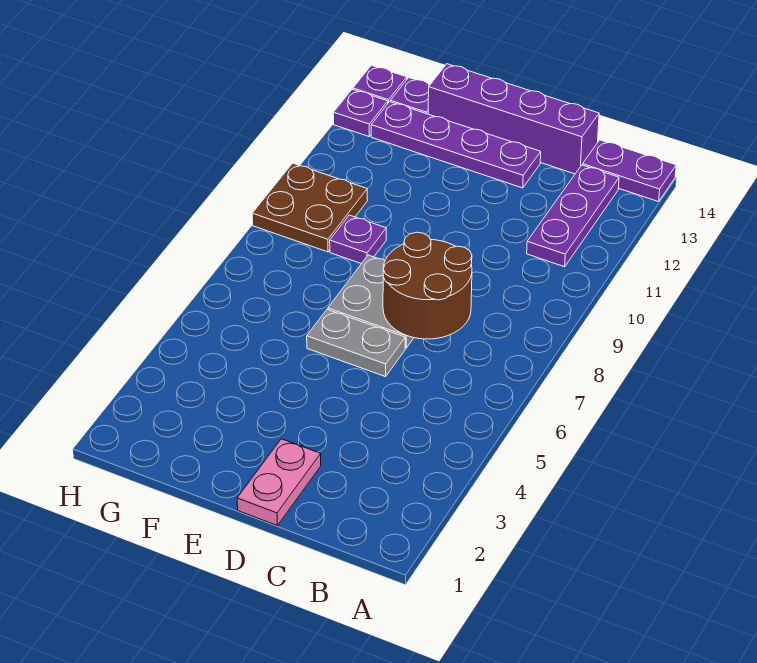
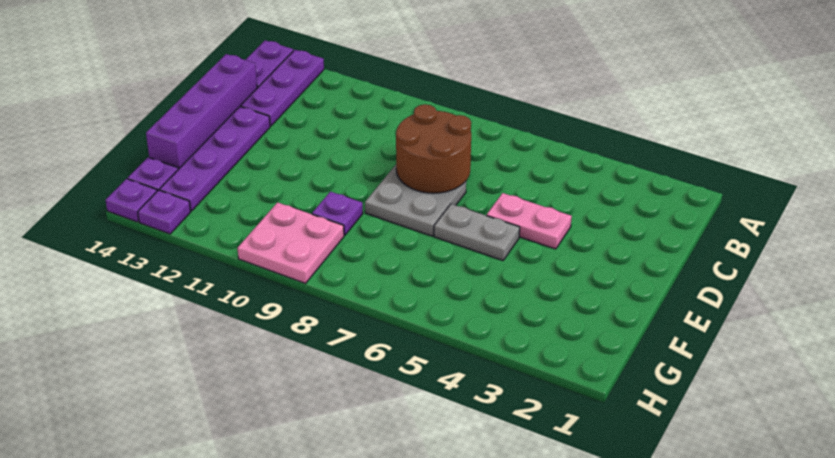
purple plate B11:B13 level 1 -> purple plate A13:C13 level 1
pink plate D1:D2 level 1 -> pink plate D4:D5 level 1
grey plate D6:E6 level 1 -> grey plate E5:E6 level 1
brown plate G9:H10 level 1 -> pink plate G9:H10 level 1

